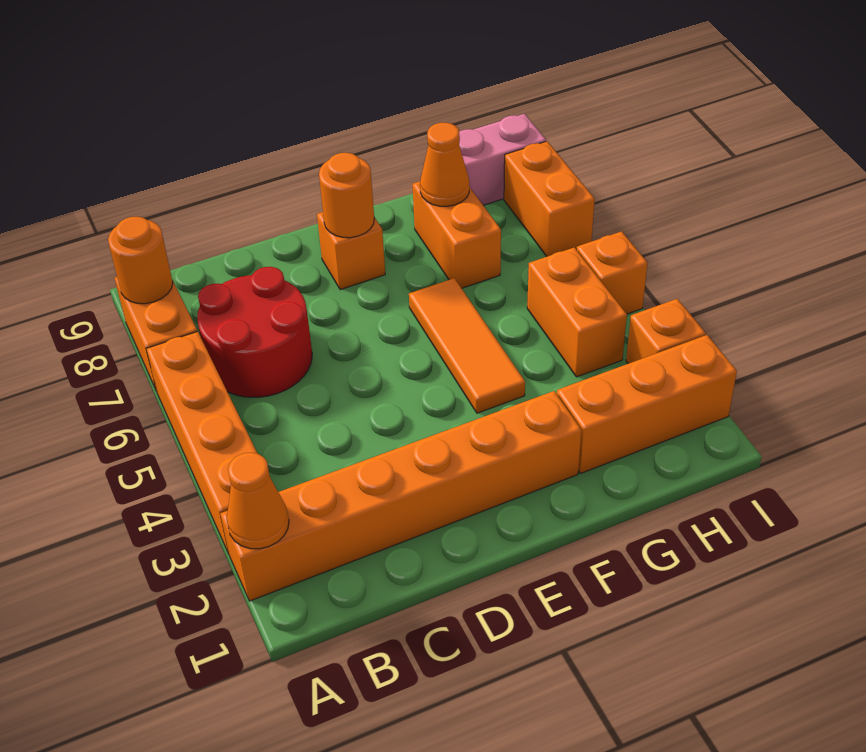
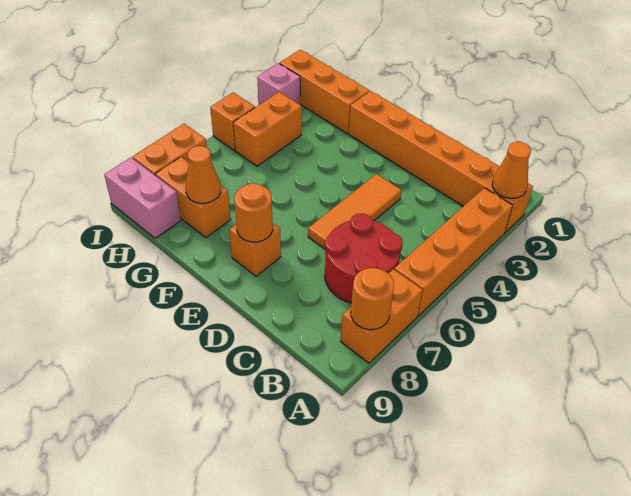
orange tile F4:F6 level 1 -> orange tile D4:D6 level 1
orange brick G7:G8 level 1 -> orange brick G8:H8 level 1
orange brick I3 level 1 -> pink brick I3 level 1

